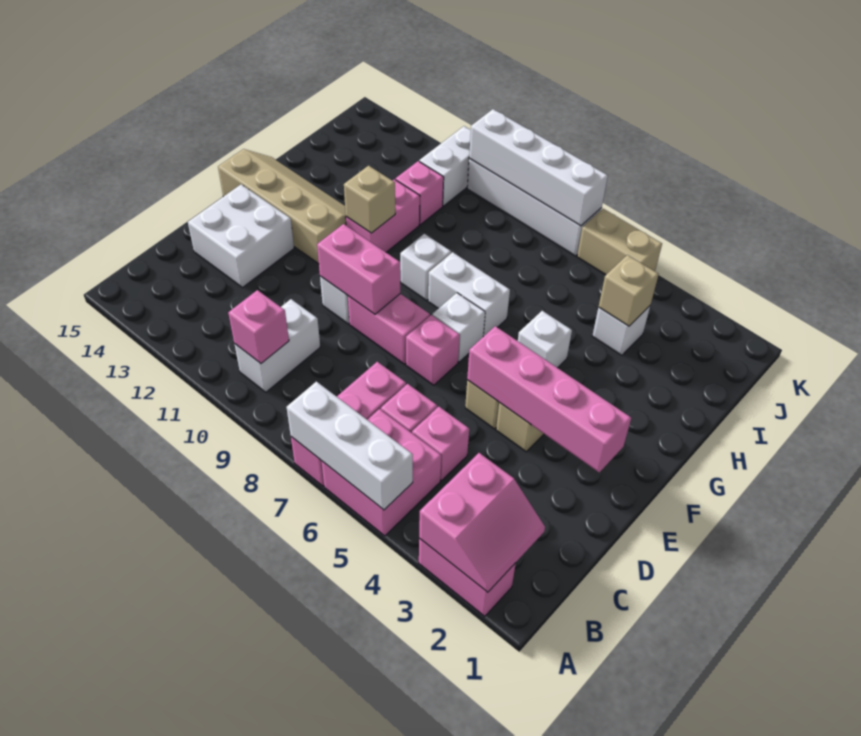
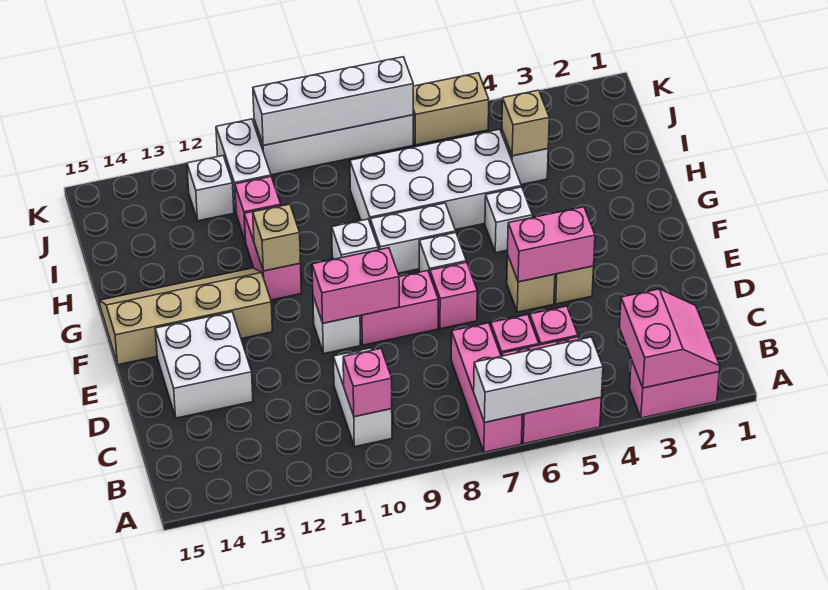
pink brick E2:E5 level 2 -> pink brick E4:E5 level 2
none -> white brick H5:I8 level 1
none -> white brick J12 level 1

